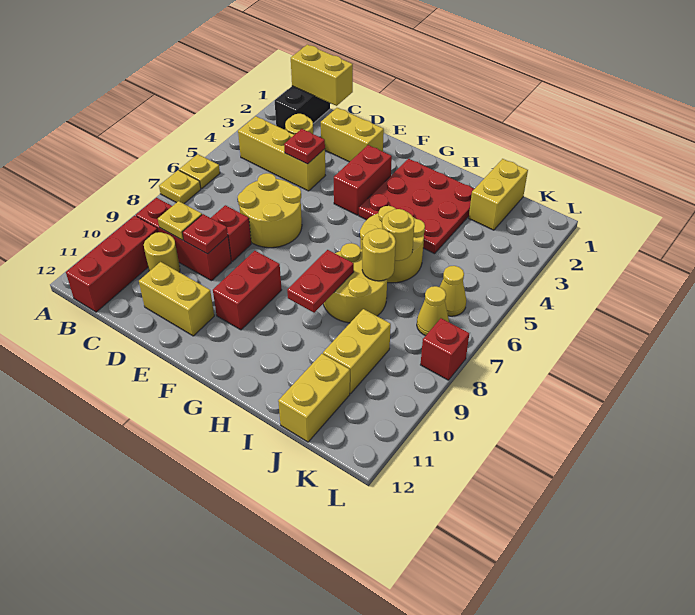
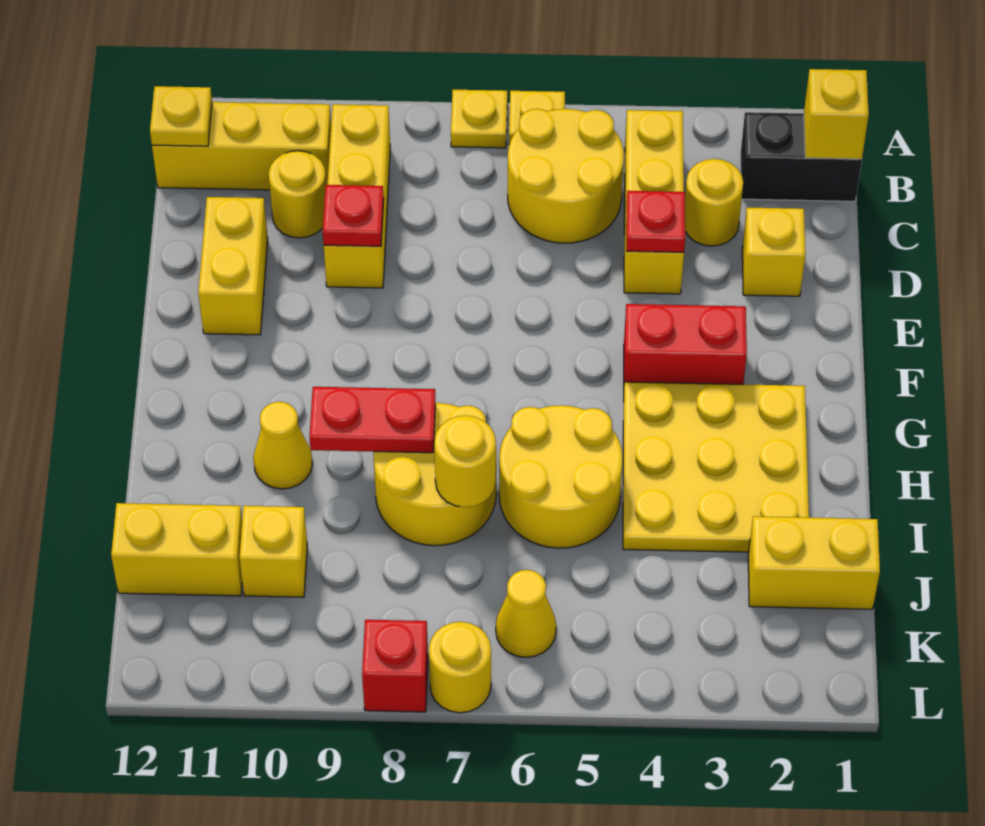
yellow brick B1:C1 level 2 -> yellow brick B1 level 2
red brick B9:D9 level 1 -> yellow brick B9:D9 level 1
red brick B10:B12 level 1 -> yellow brick B10:B12 level 1
yellow plate C9 level 2 -> yellow plate B12 level 2
yellow brick D2:E2 level 1 -> yellow brick D2 level 1
yellow round brick D6:E7 level 1 -> yellow round brick B5:C6 level 1
red brick D8 level 1 -> none
red brick F9:F10 level 1 -> none
red plate G2:I4 level 1 -> yellow plate G2:I4 level 1
yellow round brick I6 level 2 -> yellow round brick L7 level 1
yellow brick J9:J10 level 1 -> yellow brick J10 level 1
yellow cone K7 level 1 -> yellow cone H10 level 1

